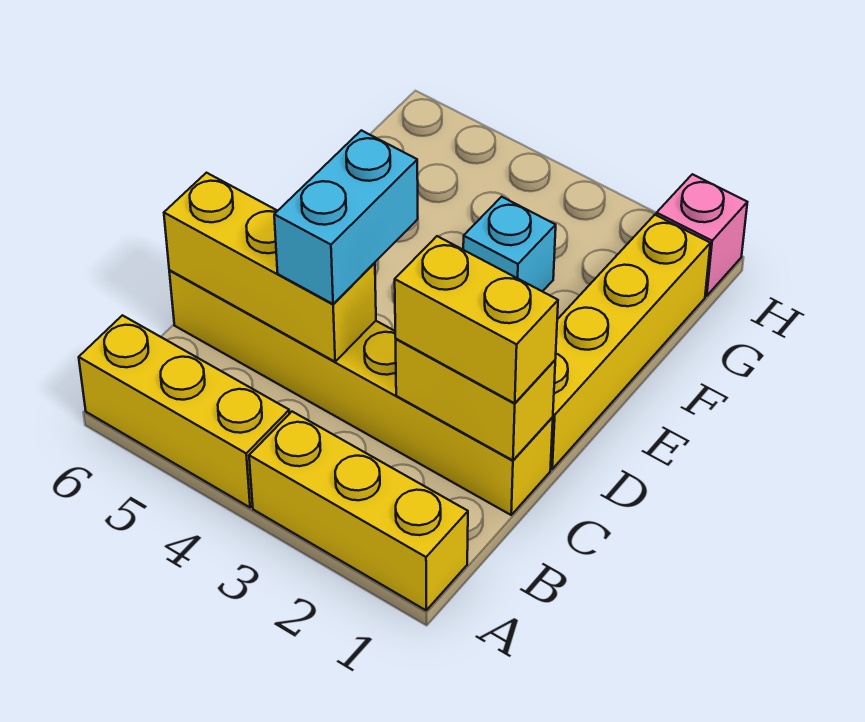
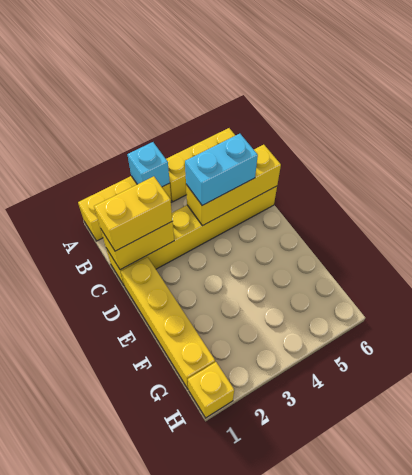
cyan brick C4:D4 level 3 -> cyan brick C4:C5 level 3
cyan brick F3 level 1 -> cyan brick A3 level 2
pink brick H1 level 1 -> yellow brick H1 level 1

